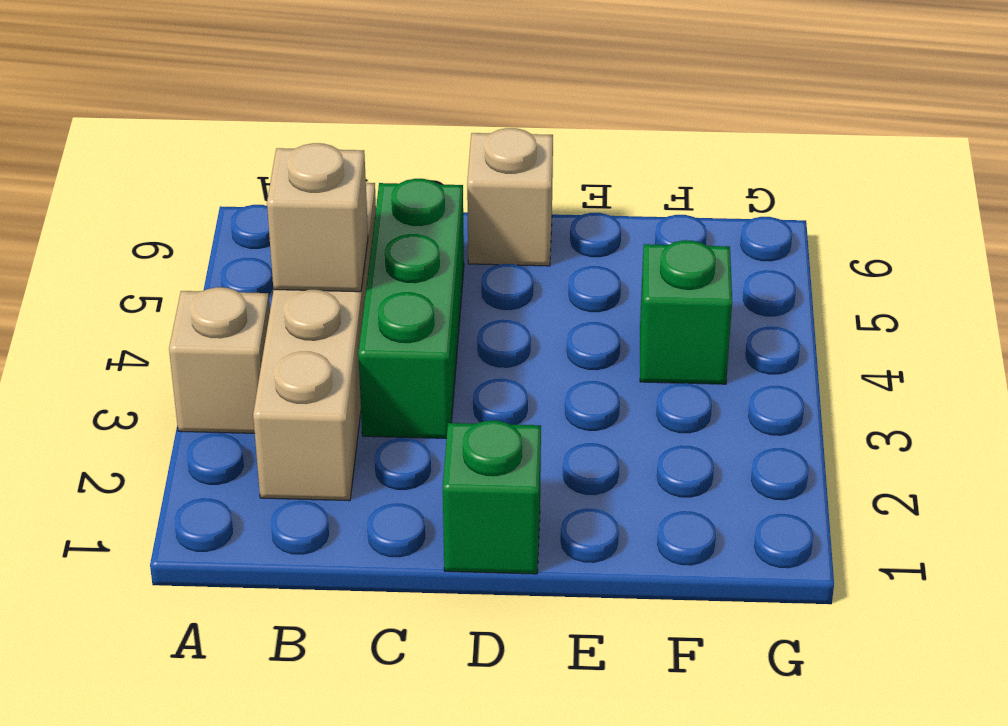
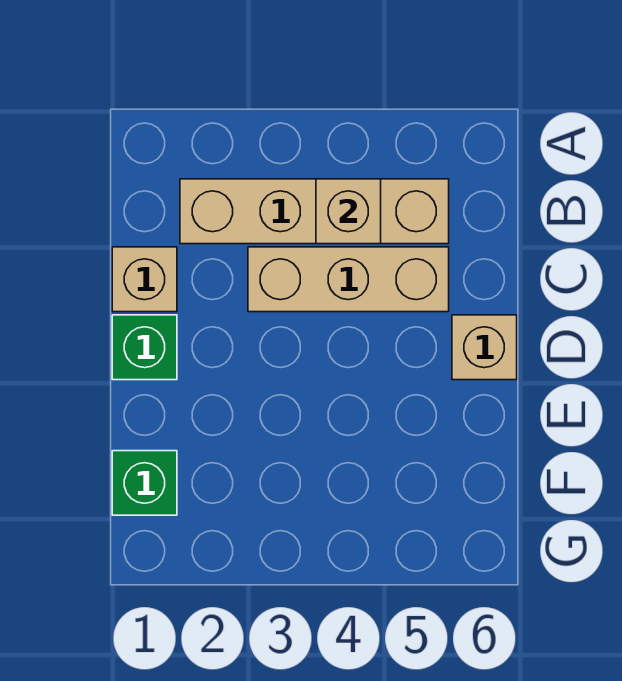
tan brick A3 level 1 -> tan brick C1 level 1
green brick C3:C5 level 1 -> tan brick C3:C5 level 1
green brick F4 level 1 -> green brick F1 level 1

